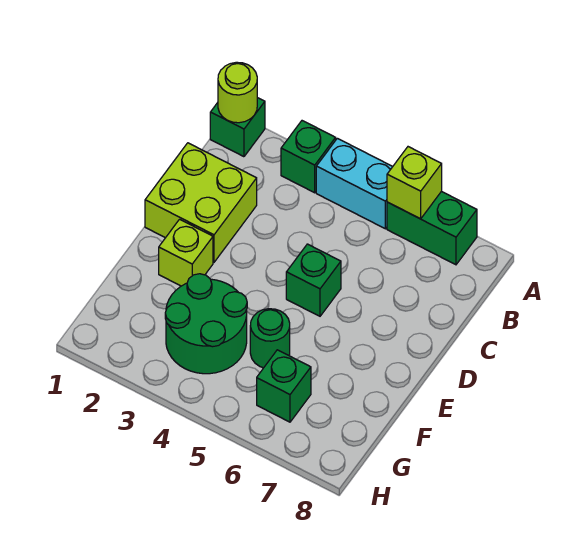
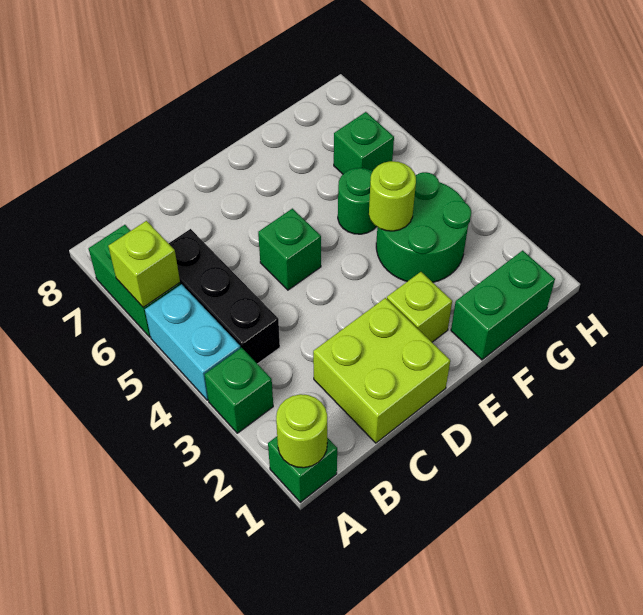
none -> black brick B4:B6 level 1
none -> green brick F1:G1 level 1
none -> lime round brick F4 level 2

